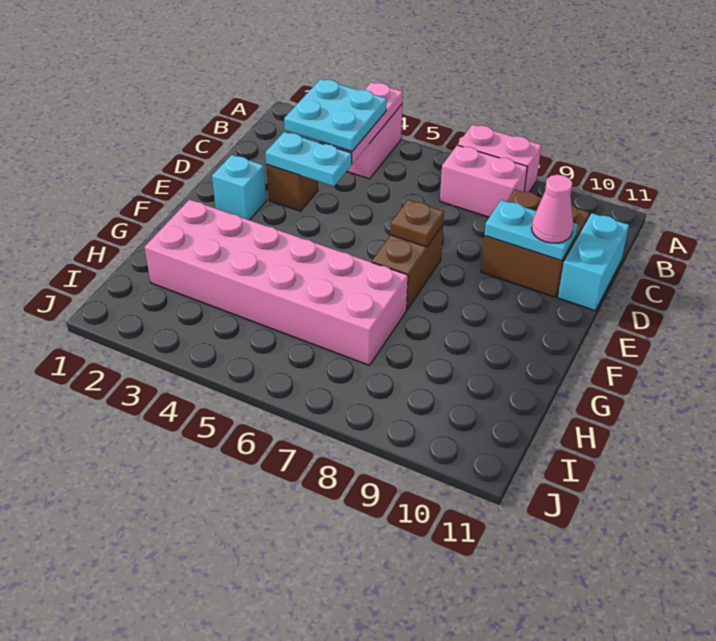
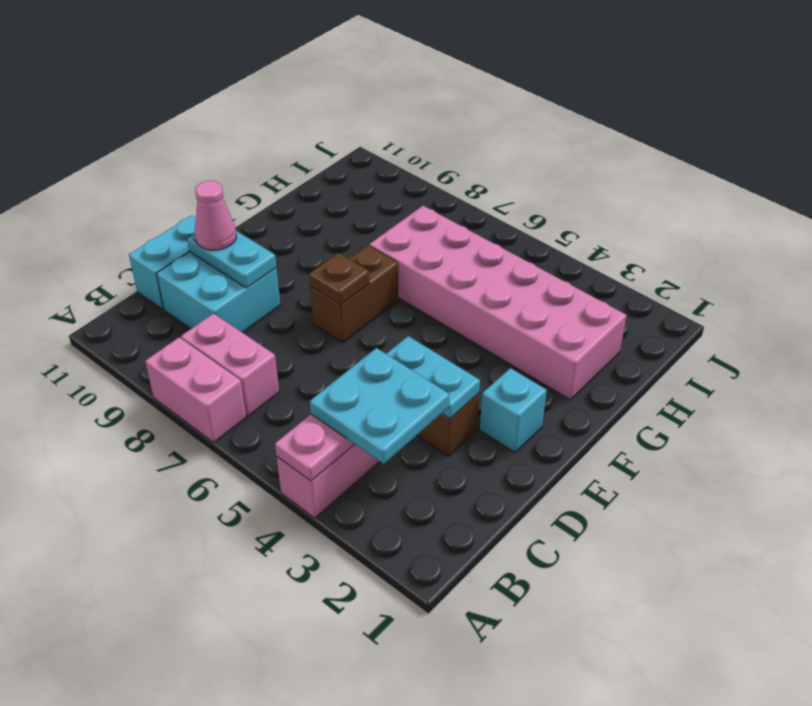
brown brick C9:D10 level 1 -> cyan brick C9:D10 level 1

